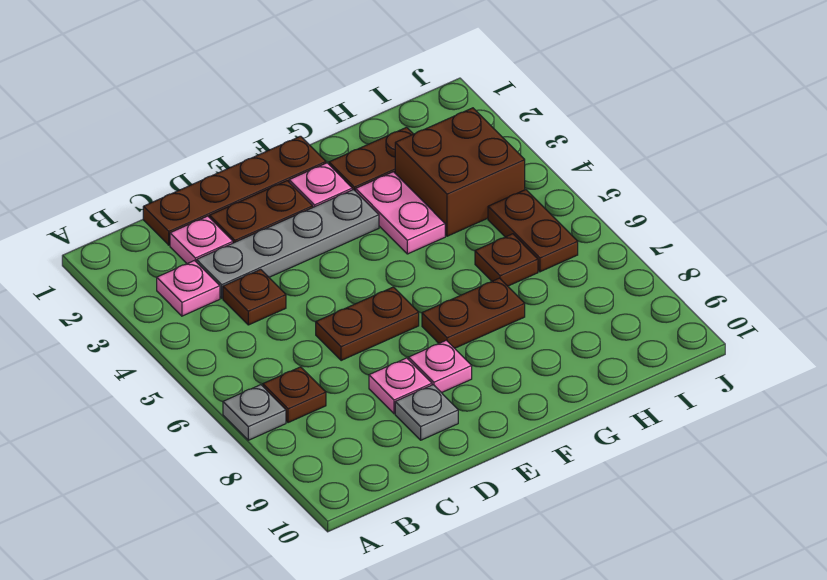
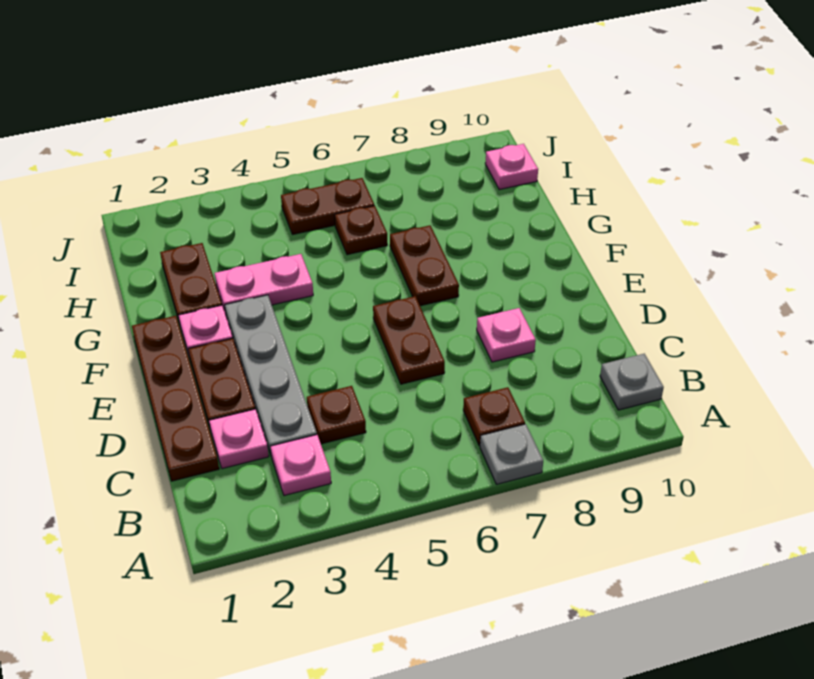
grey plate D9 level 1 -> grey plate B10 level 1
pink plate E8 level 1 -> pink plate I10 level 1
brown brick H3:I4 level 1 -> none

